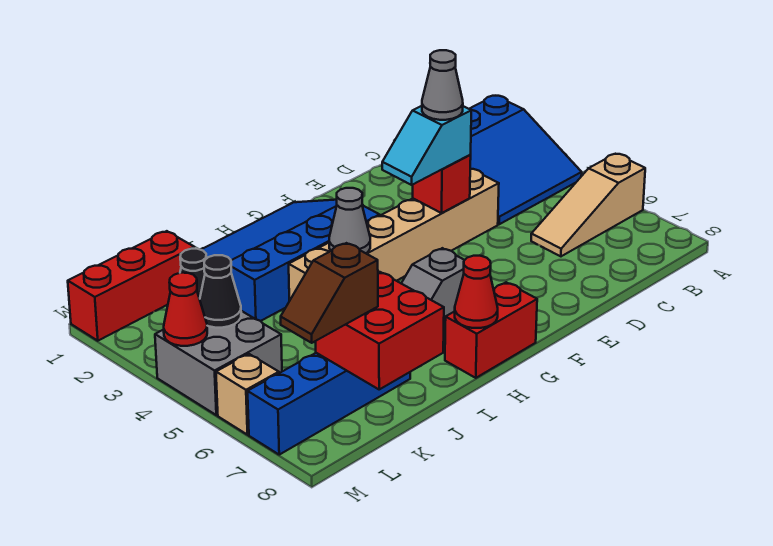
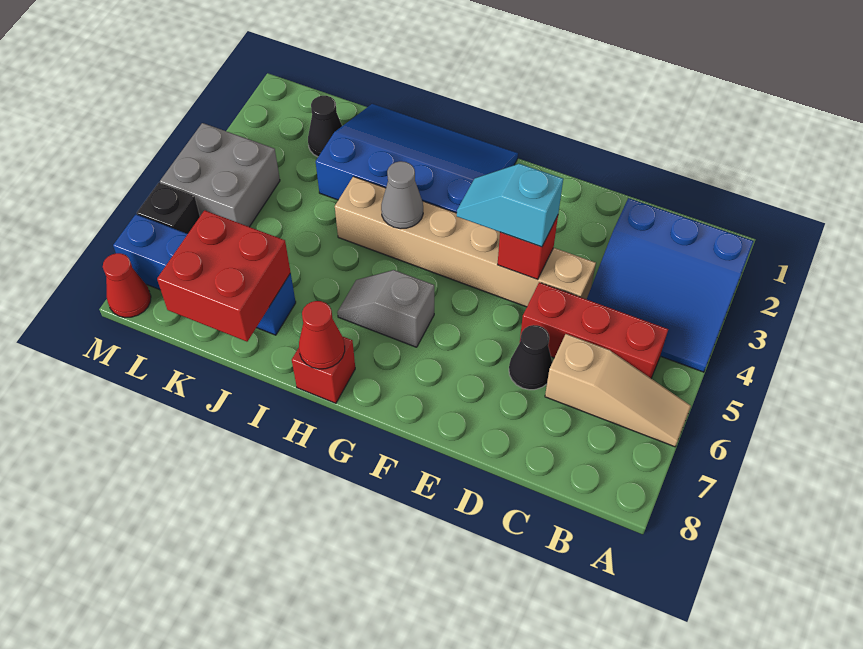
tan slope A6:C6 level 1 top A -> tan slope A6:C6 level 1 top C
grey cone E4 level 4 -> none
red brick G8:H8 level 1 -> red brick H8 level 1
red brick K1:M1 level 1 -> red brick B5:D5 level 1
brown slope K7:L7 level 3 top K -> none
black cone L4 level 2 -> black cone D6 level 1
red cone M4 level 2 -> red cone M8 level 1
tan brick M6 level 1 -> black brick M6 level 1

